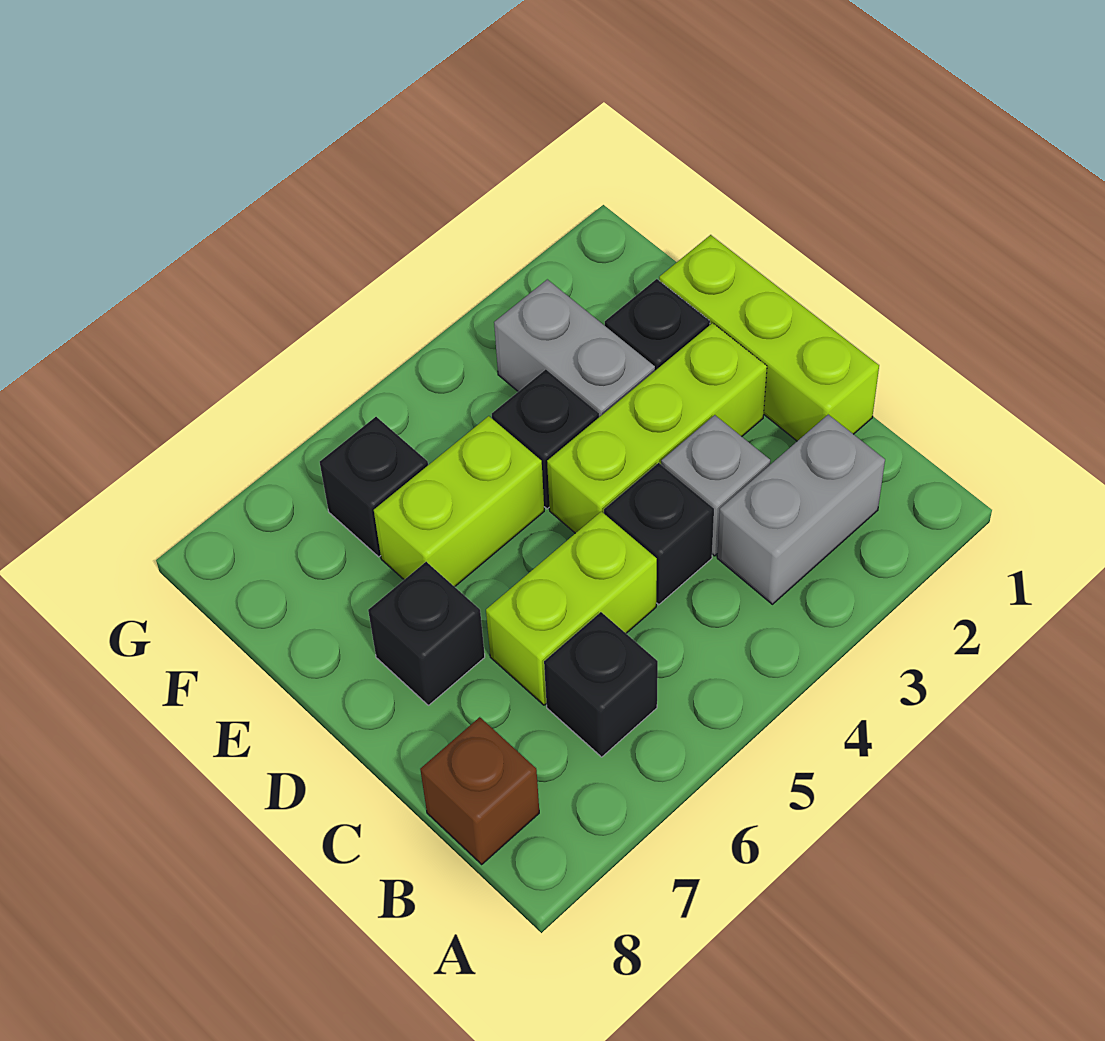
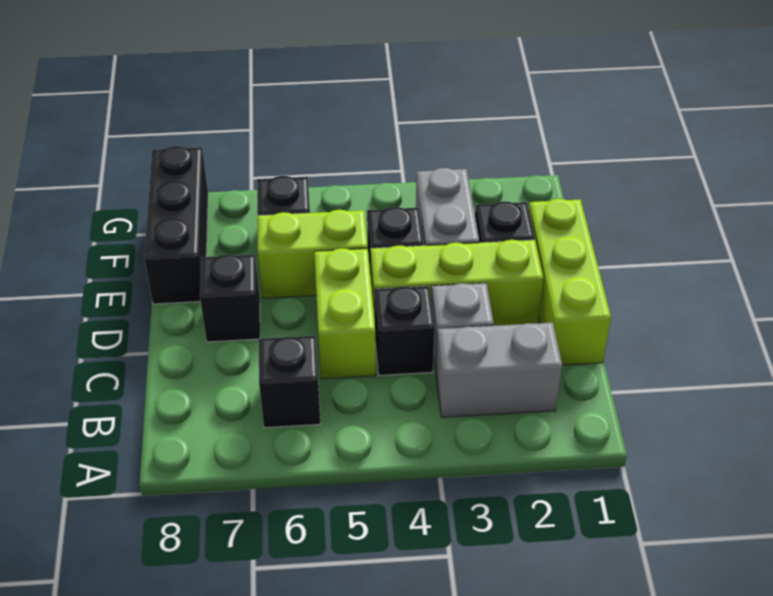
brown brick B8 level 1 -> none
lime brick C5:C6 level 1 -> lime brick C5:D5 level 1
none -> black brick E8:G8 level 1

